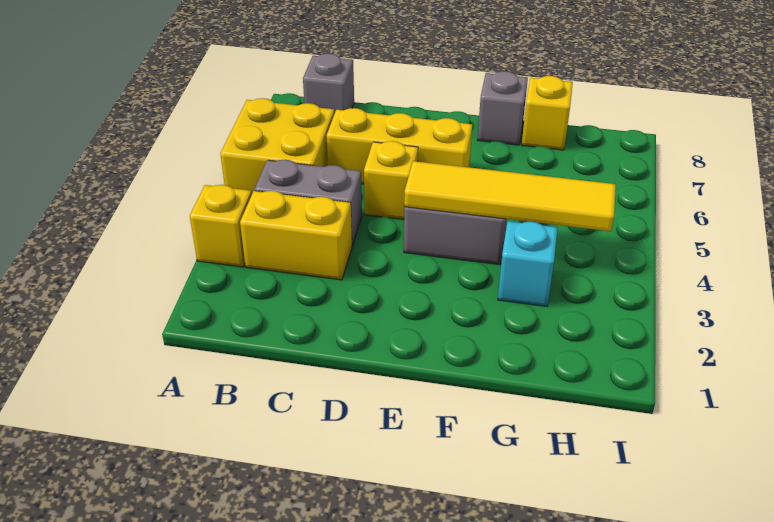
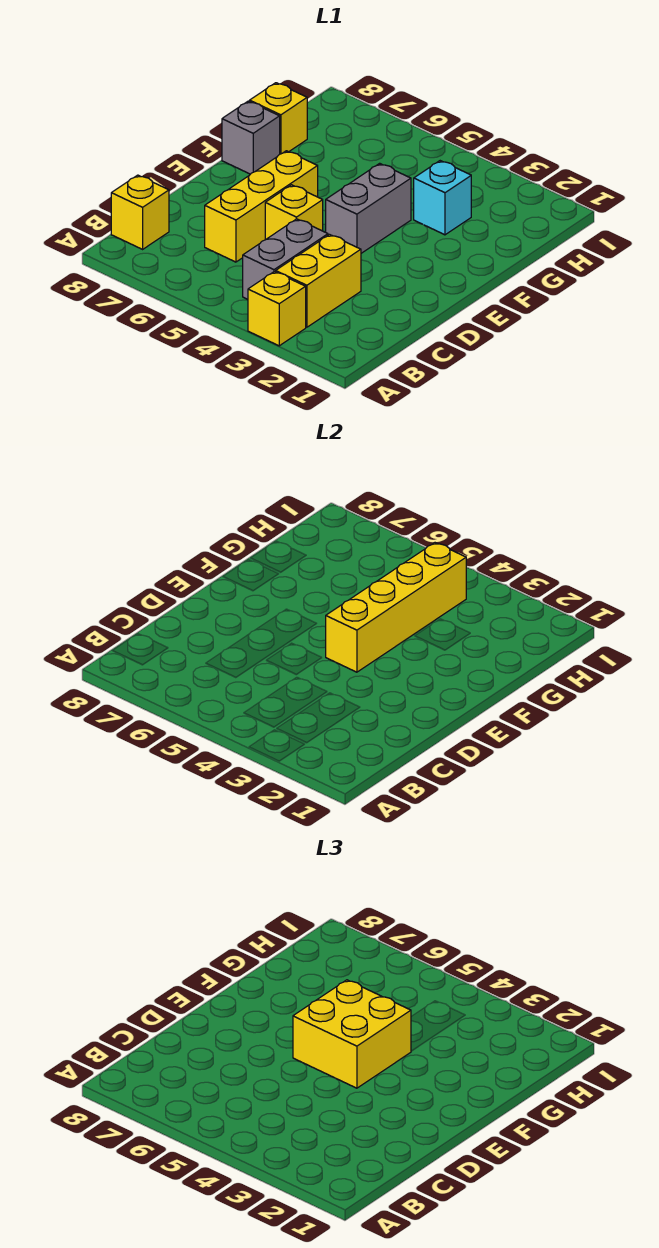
yellow brick A5:B6 level 1 -> yellow brick E4:F5 level 3
grey brick B8 level 1 -> yellow brick B8 level 1
yellow tile E4:H4 level 2 -> yellow brick E4:H4 level 2

